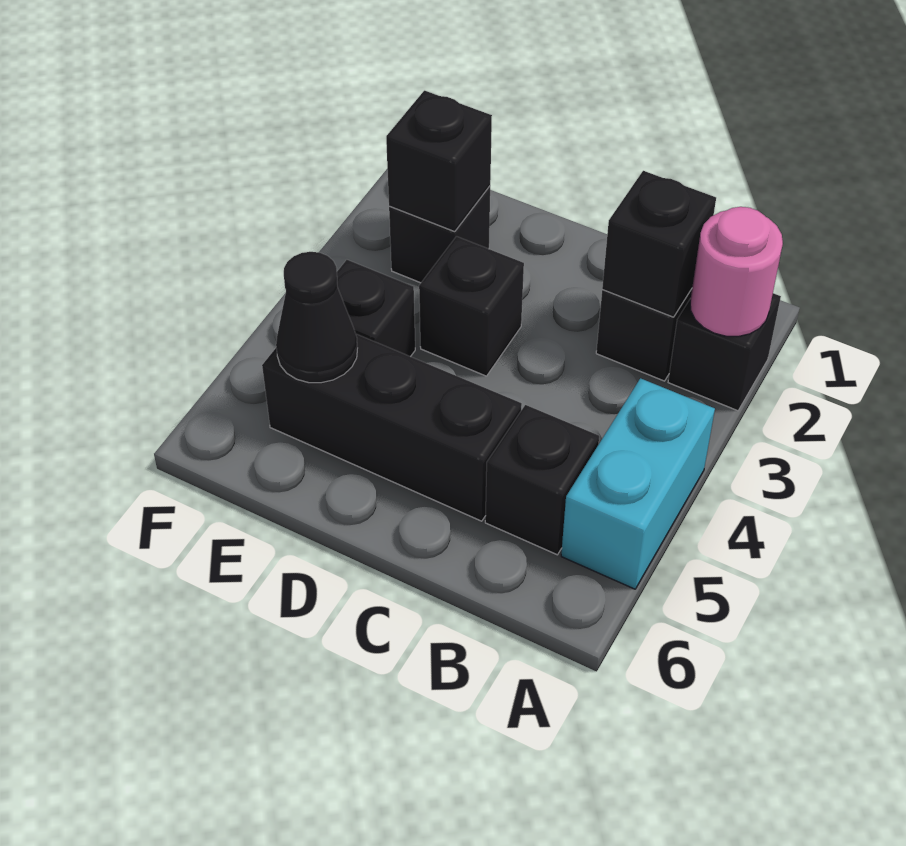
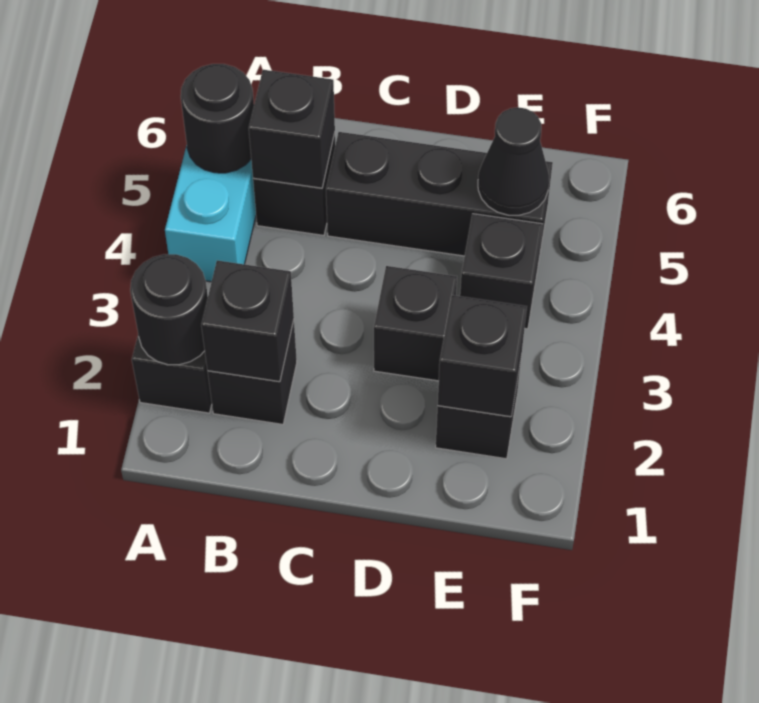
pink round brick A2 level 2 -> black round brick A2 level 2
none -> black round brick A5 level 2
none -> black brick B5 level 2

